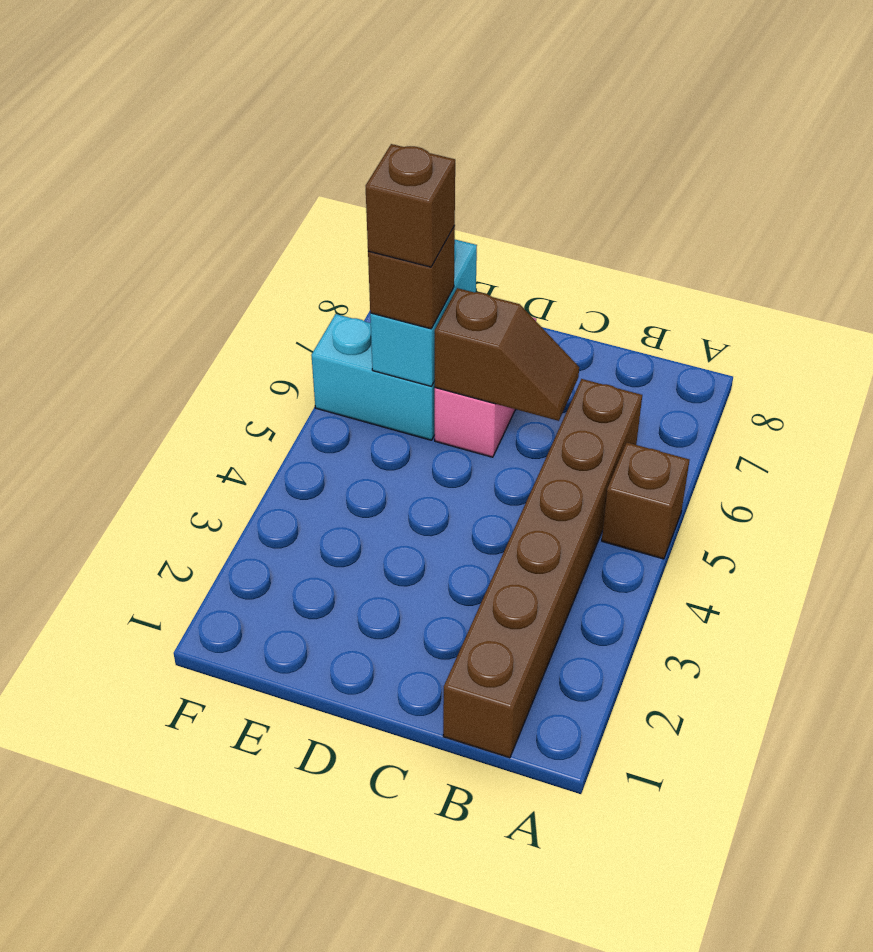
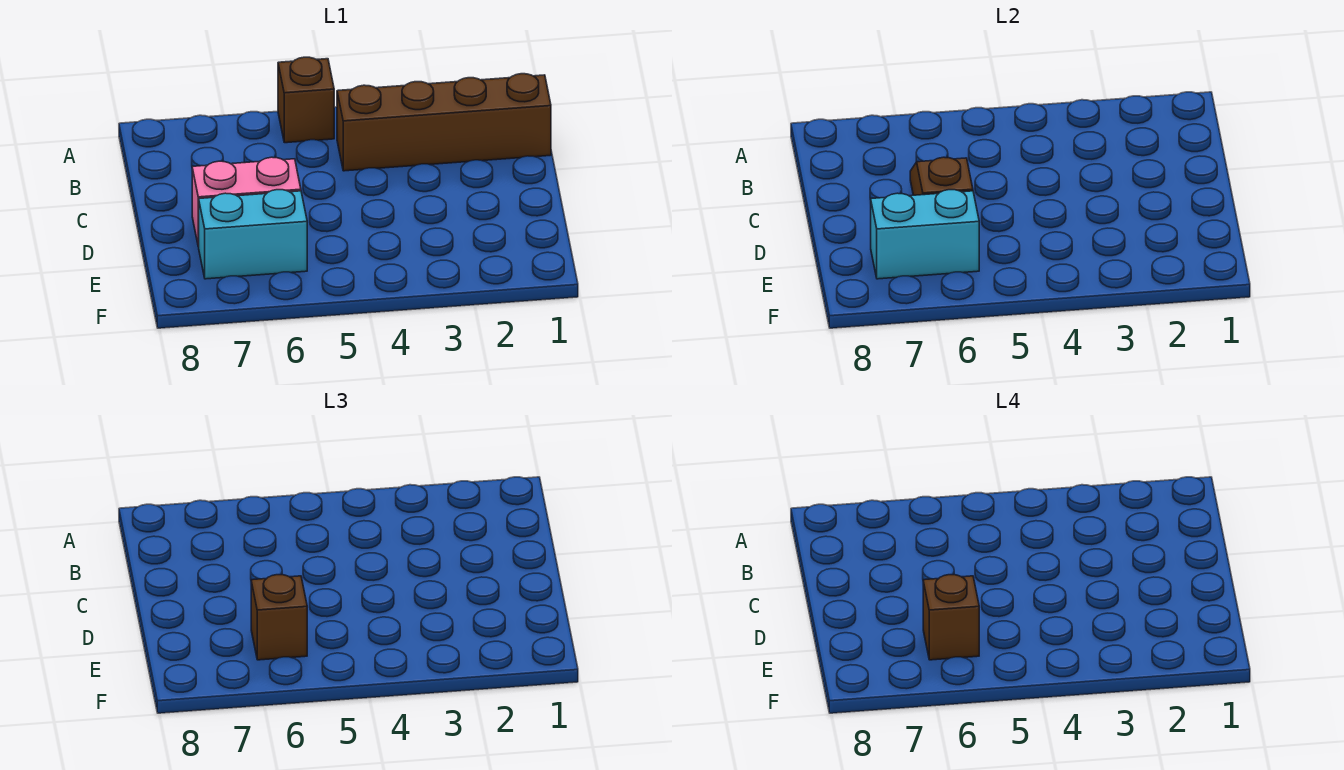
brown brick B1:B6 level 1 -> brown brick B1:B4 level 1
cyan brick E6:F6 level 1 -> cyan brick E6:E7 level 1

